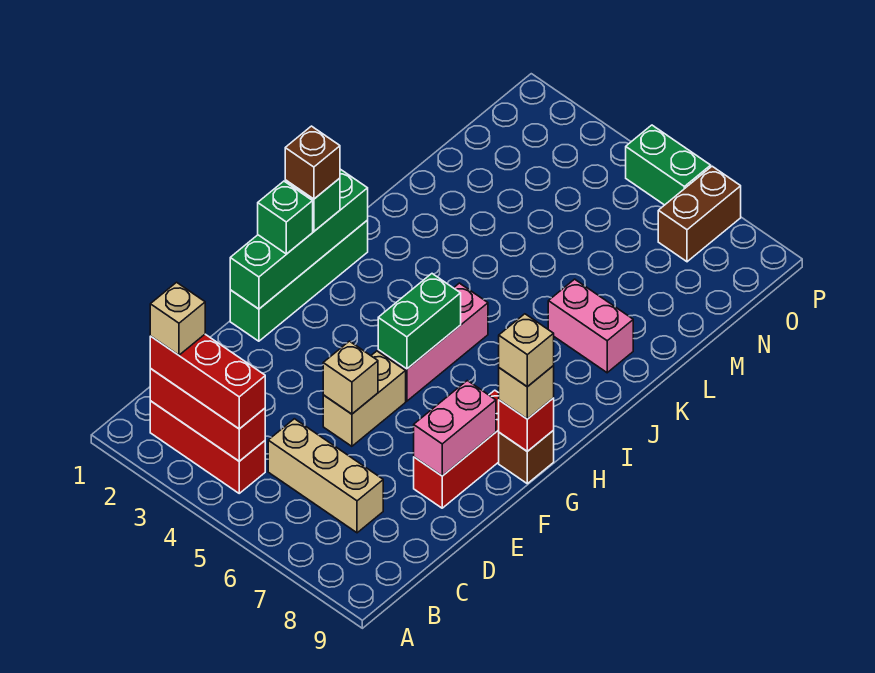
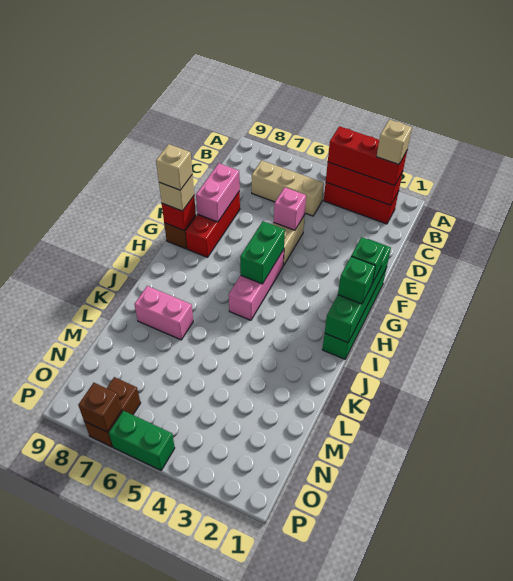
tan brick E5 level 2 -> pink brick E5 level 2
brown brick H1 level 4 -> brown brick P7 level 2

